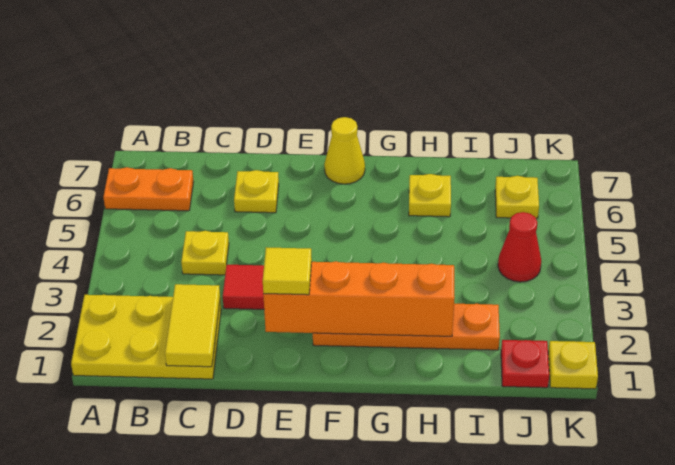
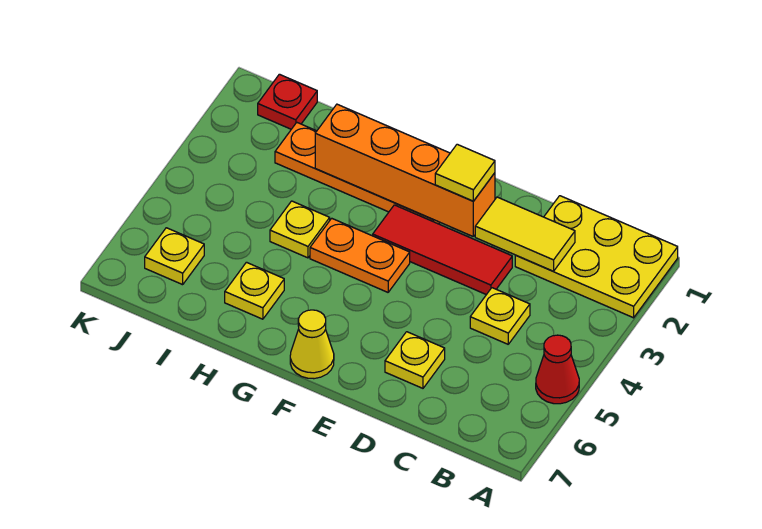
orange plate A6:B6 level 1 -> orange plate F4:G4 level 1
yellow tile C1:C2 level 2 -> yellow tile C2:D2 level 2
red cone J4 level 1 -> red cone A5 level 1
yellow plate K1 level 1 -> yellow plate H4 level 1

